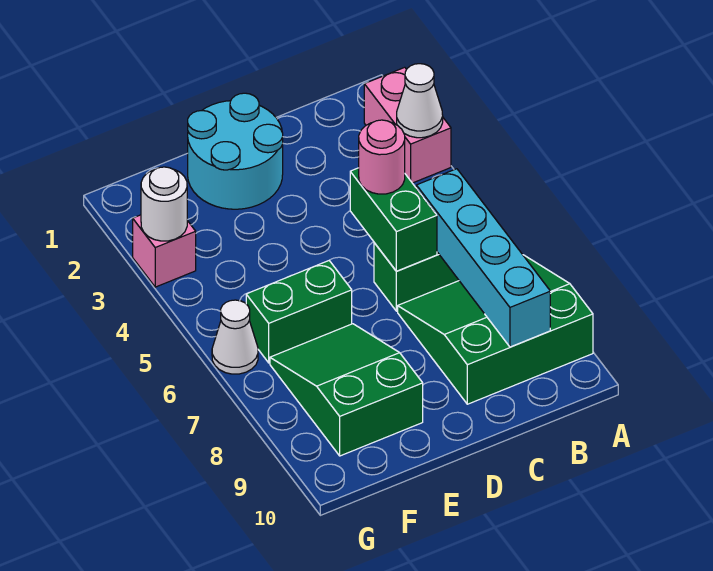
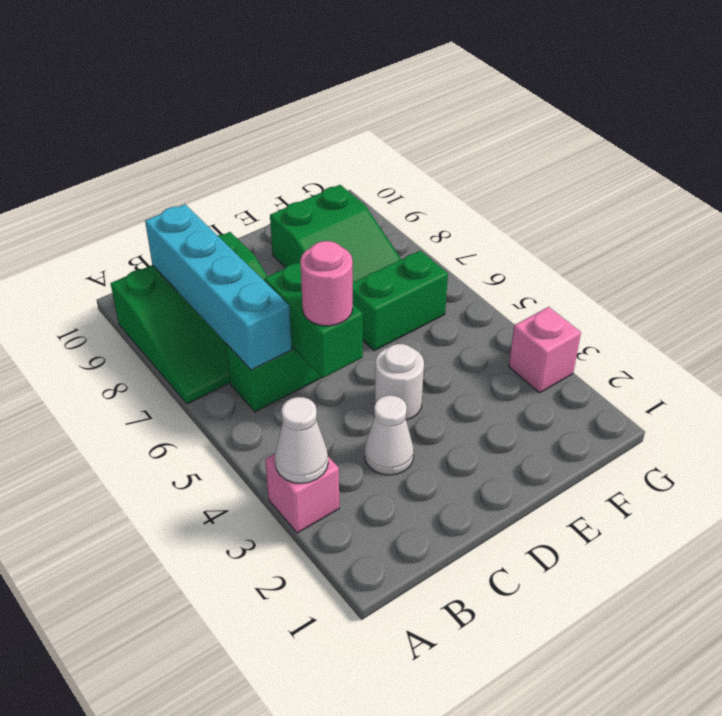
pink brick A2:A3 level 1 -> pink brick A3 level 1
cyan round brick D1:E2 level 1 -> none
white round brick G3 level 2 -> white round brick D4 level 1
white cone G6 level 1 -> white cone C3 level 1

